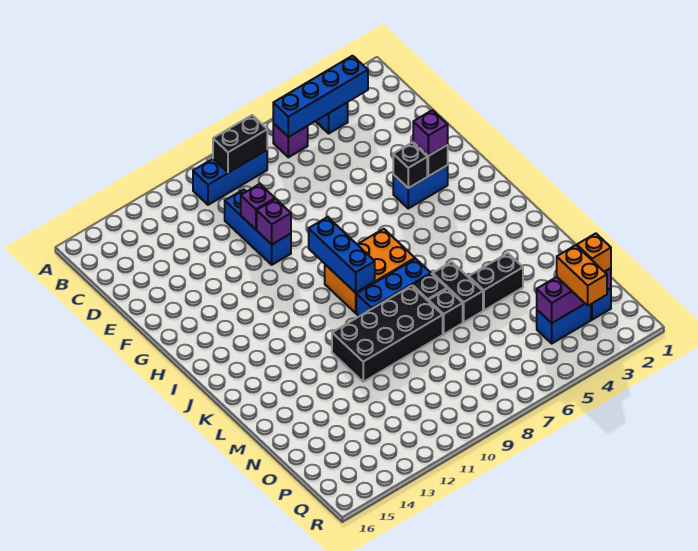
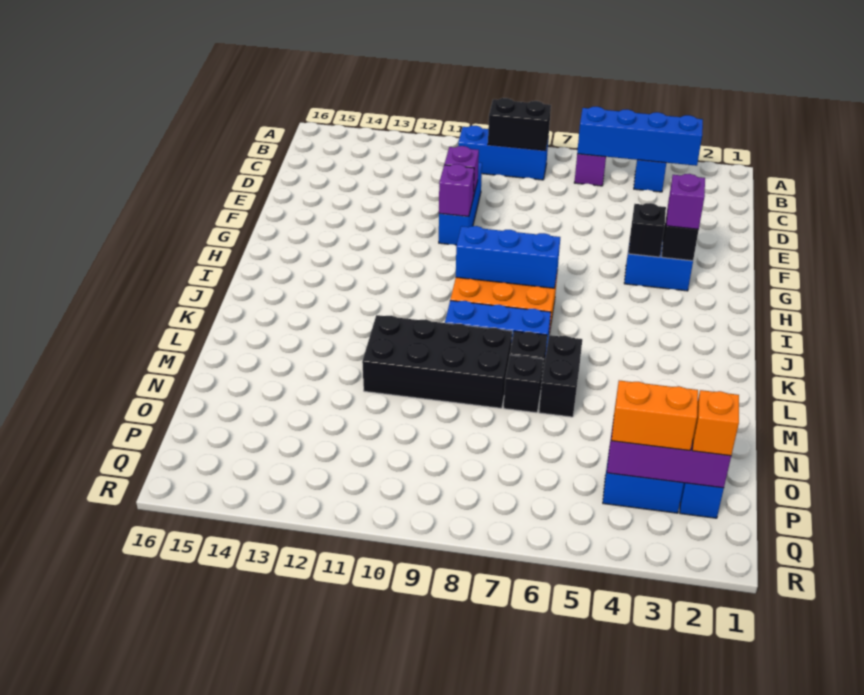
blue brick H9:J9 level 2 -> blue brick I7:I9 level 2
black brick M4:M5 level 1 -> none
orange brick P3:Q3 level 3 -> orange brick P3:P4 level 3

